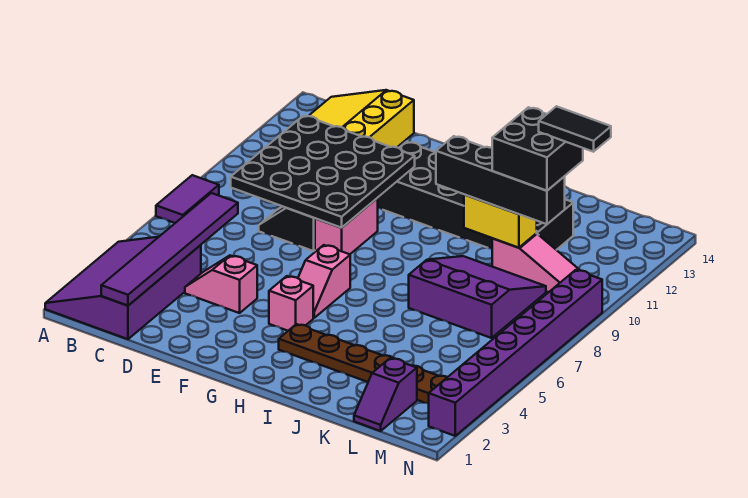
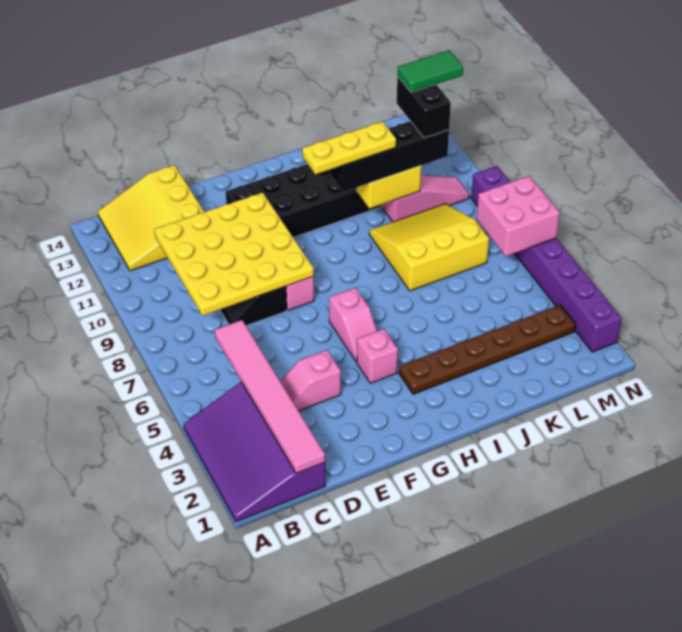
purple tile A7:A8 level 1 -> none
purple tile C1:C6 level 2 -> pink tile C1:C6 level 2
black plate C8:F11 level 2 -> yellow plate C8:F11 level 2
none -> yellow plate H10:J10 level 4
purple slope J7:L9 level 1 top 7 -> yellow slope J7:L9 level 1 top 7
black brick K10:L11 level 4 -> black brick L10:L11 level 4
purple slope L1:L2 level 1 top 2 -> none
black tile L11:M11 level 5 -> green tile L11:M11 level 5
none -> pink brick M6:N7 level 2

